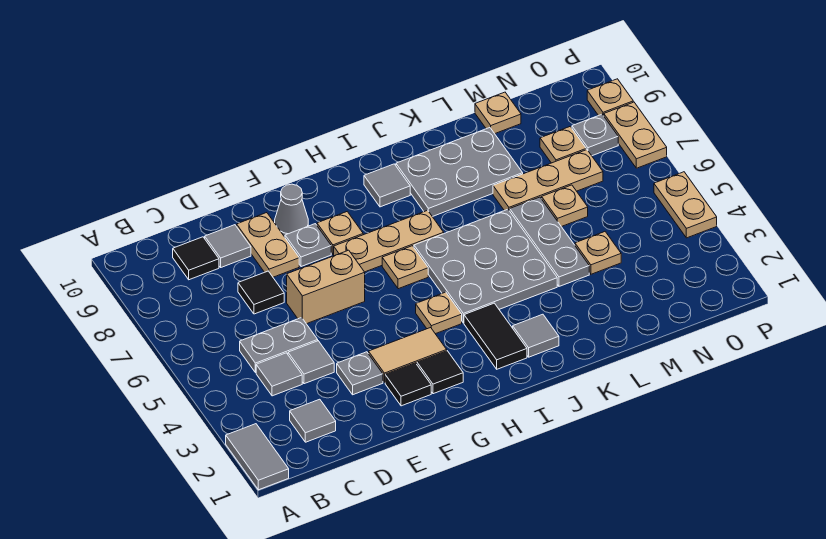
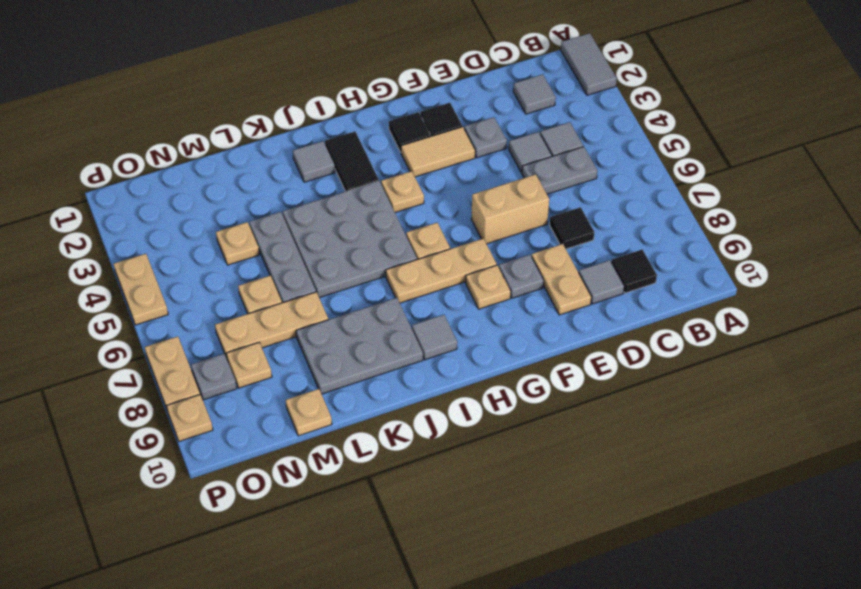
grey cone F9 level 1 -> none

